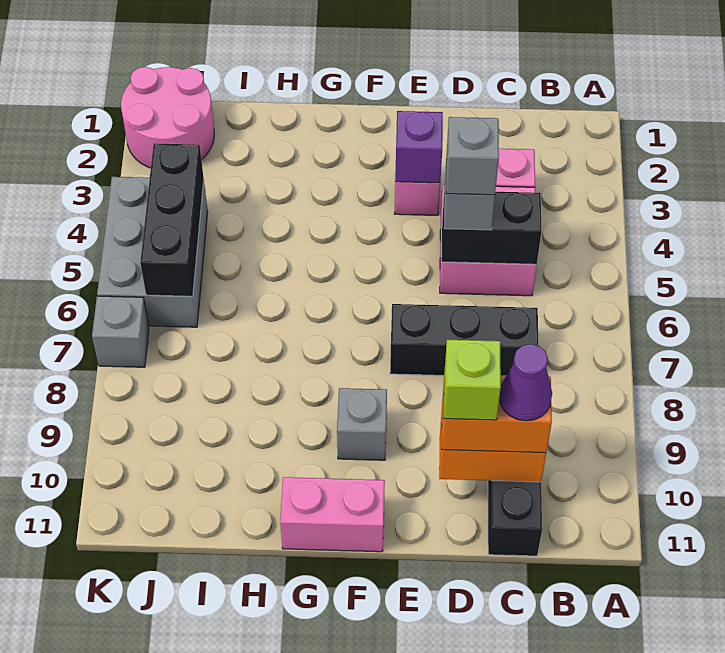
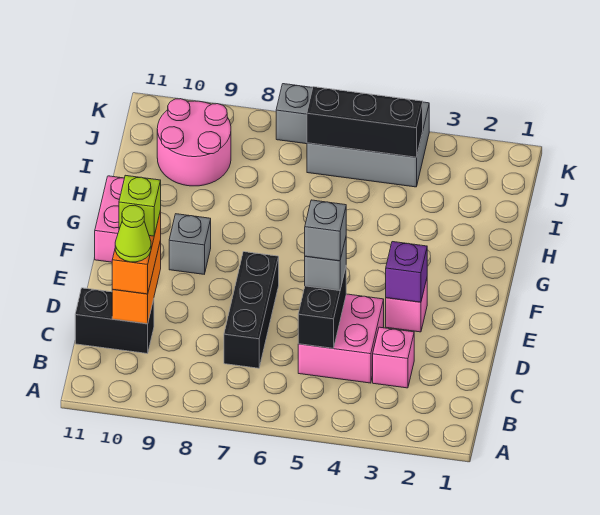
purple cone C10 level 4 -> lime cone C10 level 4
pink round brick J1:K2 level 1 -> pink round brick I9:J10 level 1

